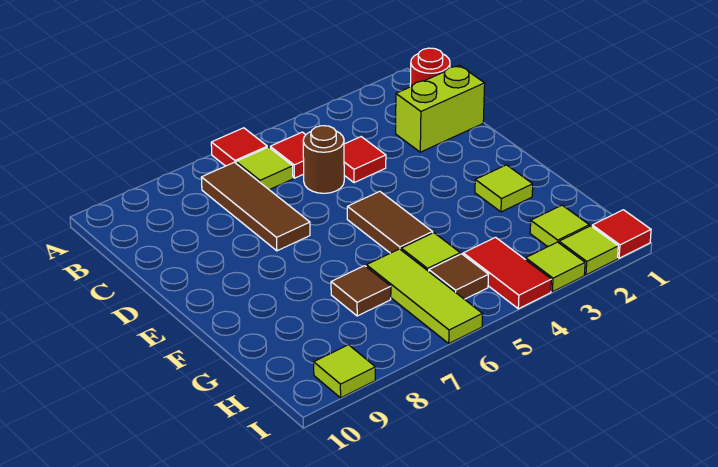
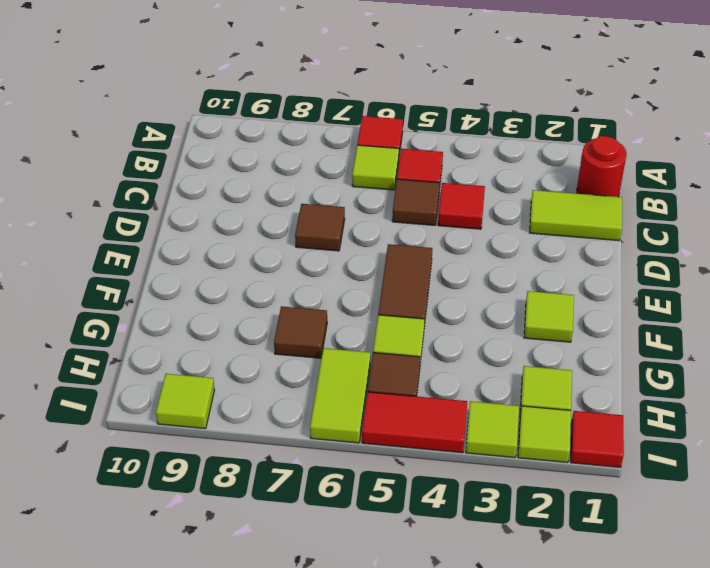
brown tile B7:D7 level 1 -> brown tile D7 level 1
lime brick C1:C2 level 1 -> lime tile C1:C2 level 1
brown round brick C5 level 1 -> brown tile C5 level 1
lime tile G6:I6 level 1 -> lime tile H6:I6 level 1
red tile H4:I4 level 1 -> red tile I4:I5 level 1

